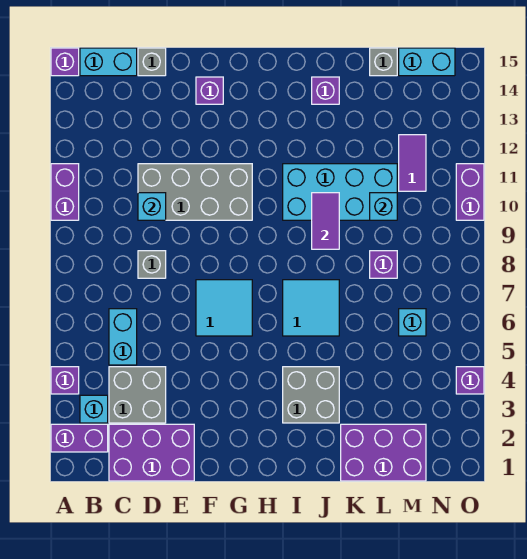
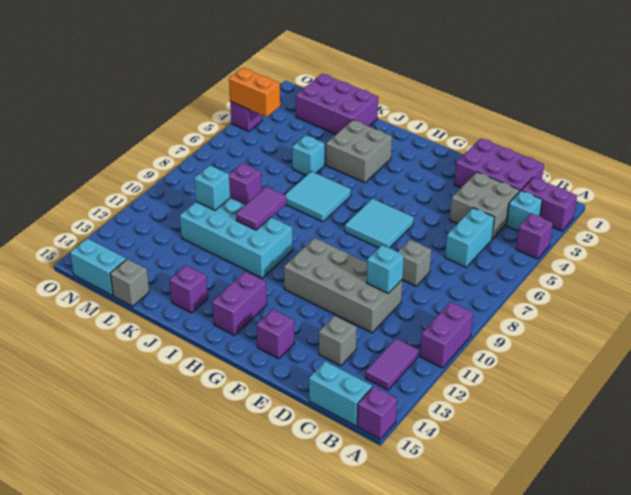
grey brick D15 level 1 -> grey brick D13 level 1
cyan brick M6 level 1 -> cyan brick K5 level 1
purple tile M11:M12 level 1 -> purple tile B12:B13 level 1
none -> orange brick N4:O4 level 2
purple brick O10:O11 level 1 -> purple brick H13:H14 level 1

